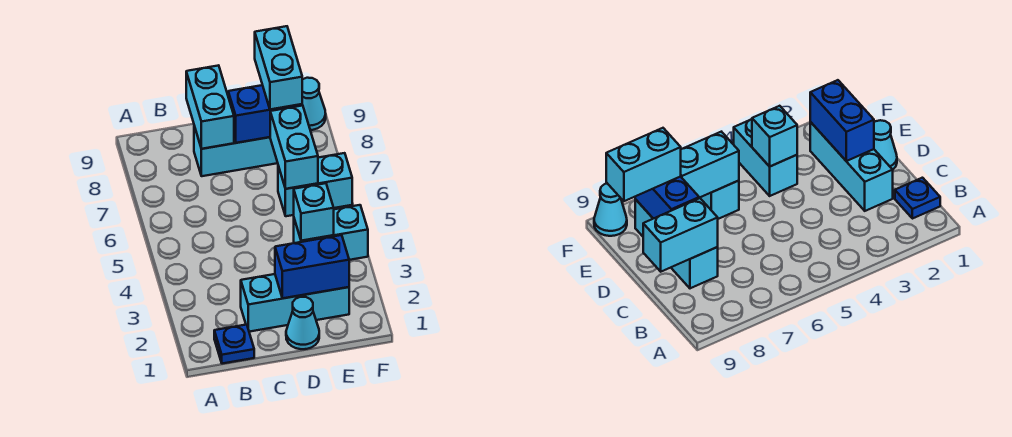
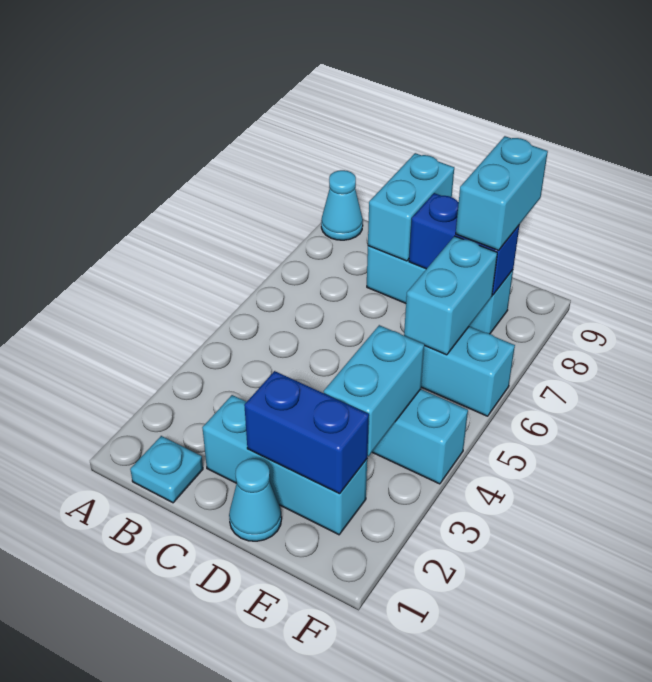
blue plate B1 level 1 -> cyan plate B1 level 1
cyan brick E4 level 2 -> cyan brick E3:E4 level 2
cyan cone F9 level 1 -> cyan cone A9 level 1

